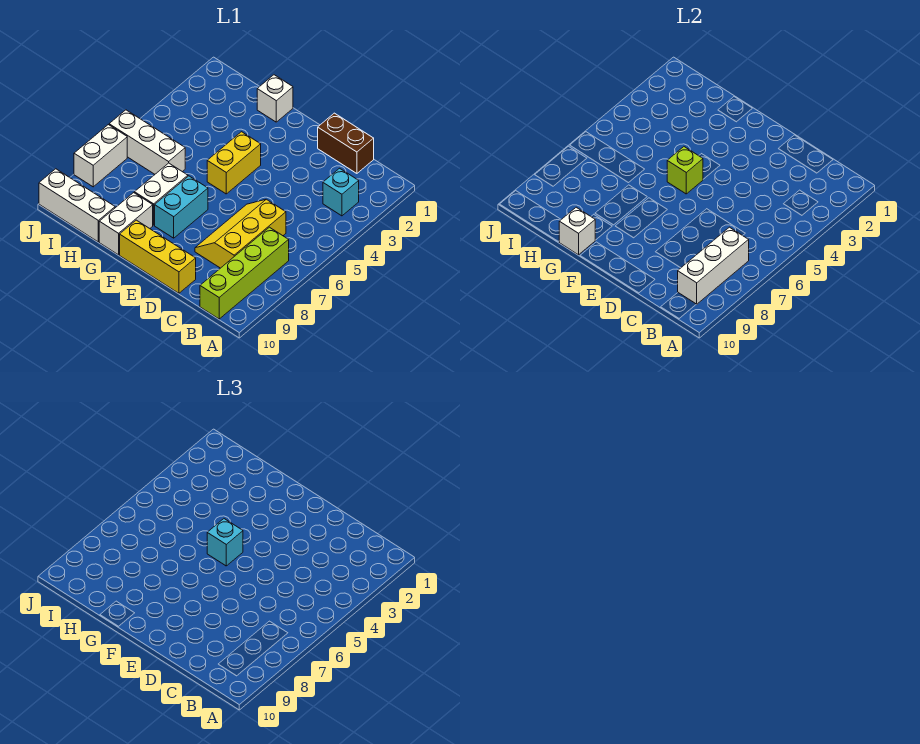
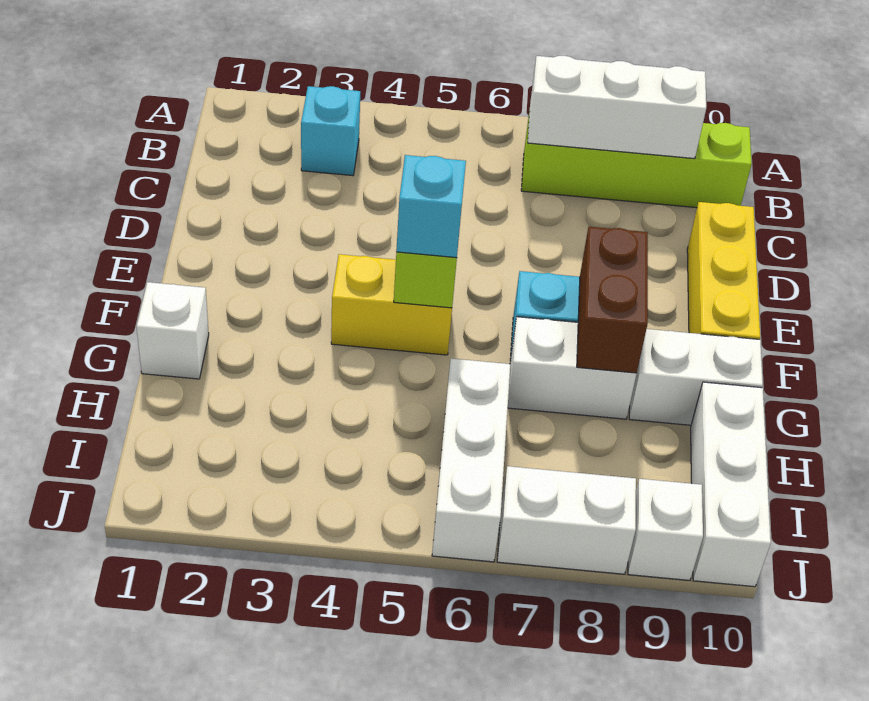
brown brick C1:D1 level 1 -> brown brick F8:G8 level 2
yellow slope C6:D8 level 1 top C -> none
white brick G10 level 2 -> white brick J9 level 1

